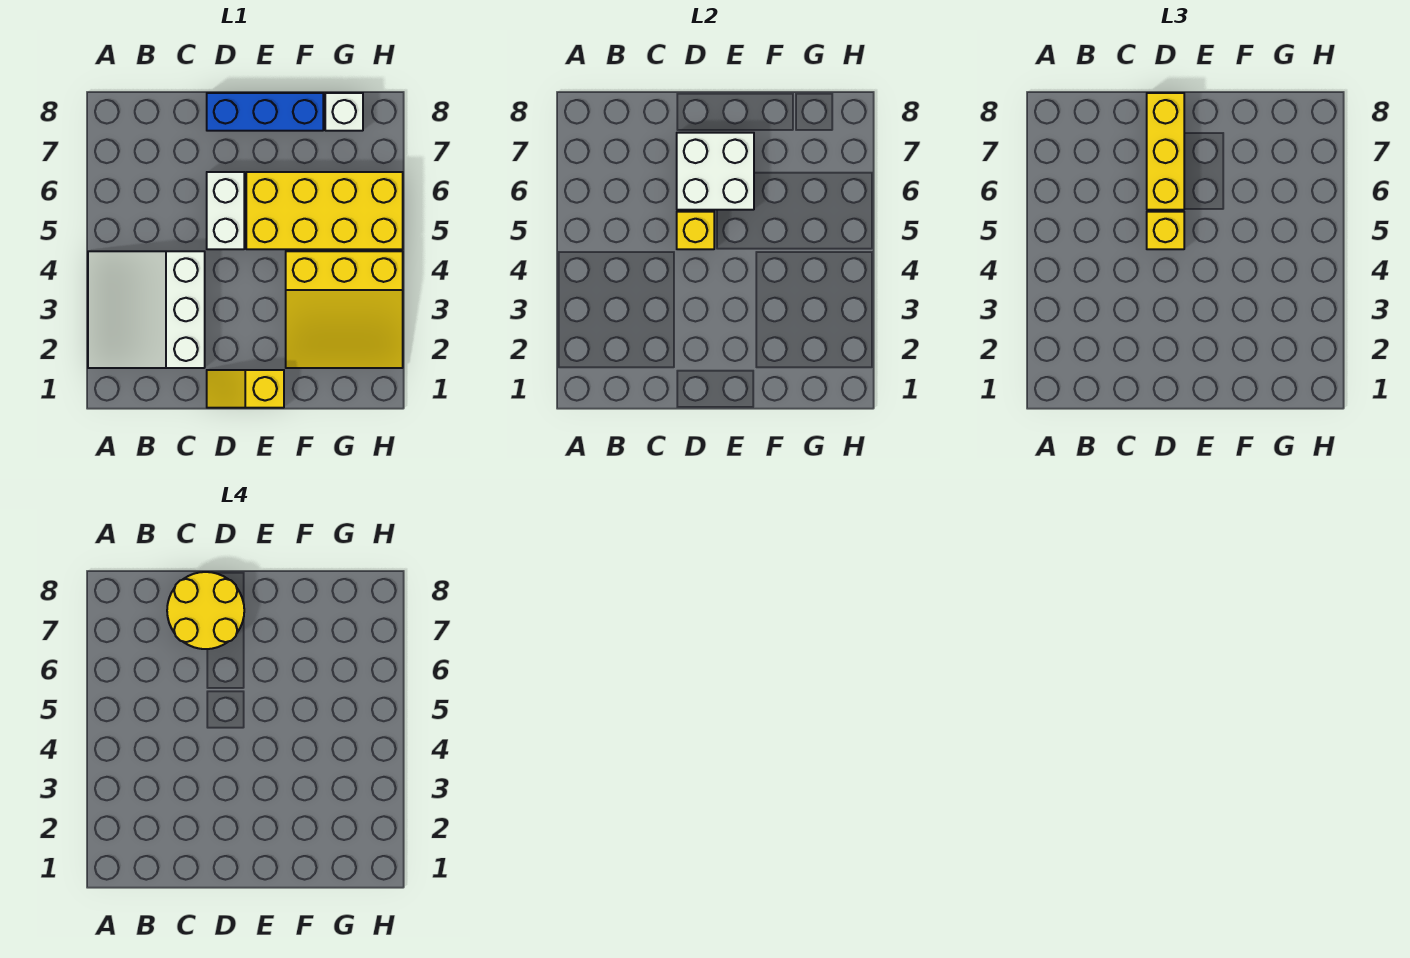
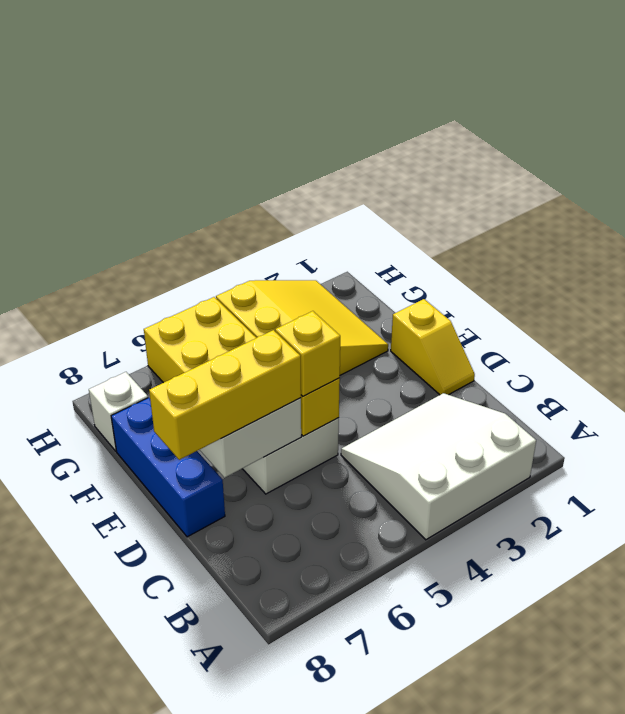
white slope A2:C4 level 1 top C -> white slope A2:C4 level 1 top A
yellow round brick C7:D8 level 4 -> none

